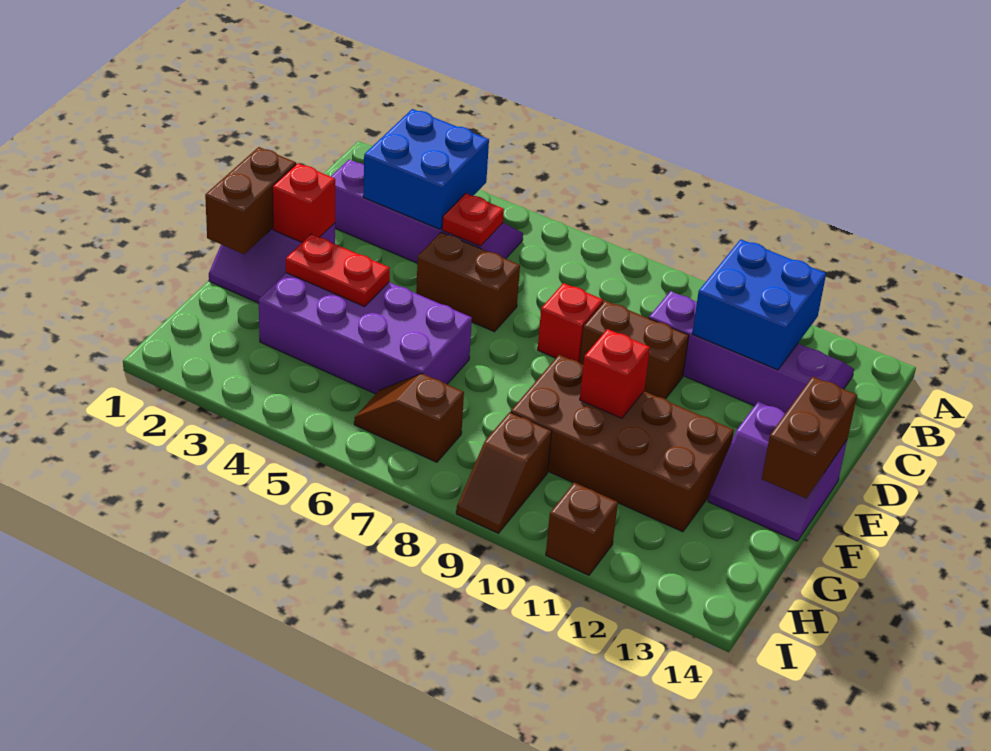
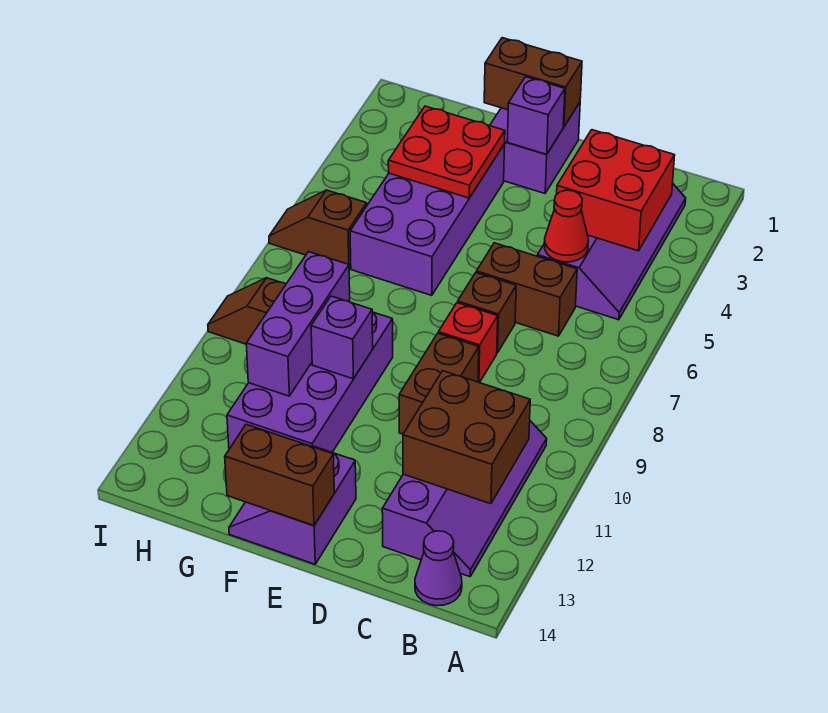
blue brick B3:C4 level 2 -> red brick B3:C4 level 2
blue brick B11:C12 level 2 -> brown brick B11:C12 level 2
none -> purple cone B14 level 1
red plate C5 level 2 -> red cone C5 level 2
brown brick D5:D6 level 1 -> brown brick C6:D6 level 1
red brick E2 level 2 -> purple brick E2 level 2
red plate F3:F4 level 2 -> red plate F3:G4 level 2
brown brick F9:G12 level 1 -> purple brick F9:G12 level 1
red brick F10 level 2 -> purple brick F10 level 2
none -> purple brick G9:G11 level 2
brown slope H6:H7 level 1 top 7 -> brown slope H6:I6 level 1 top H
brown brick I11 level 1 -> brown brick D7 level 1

